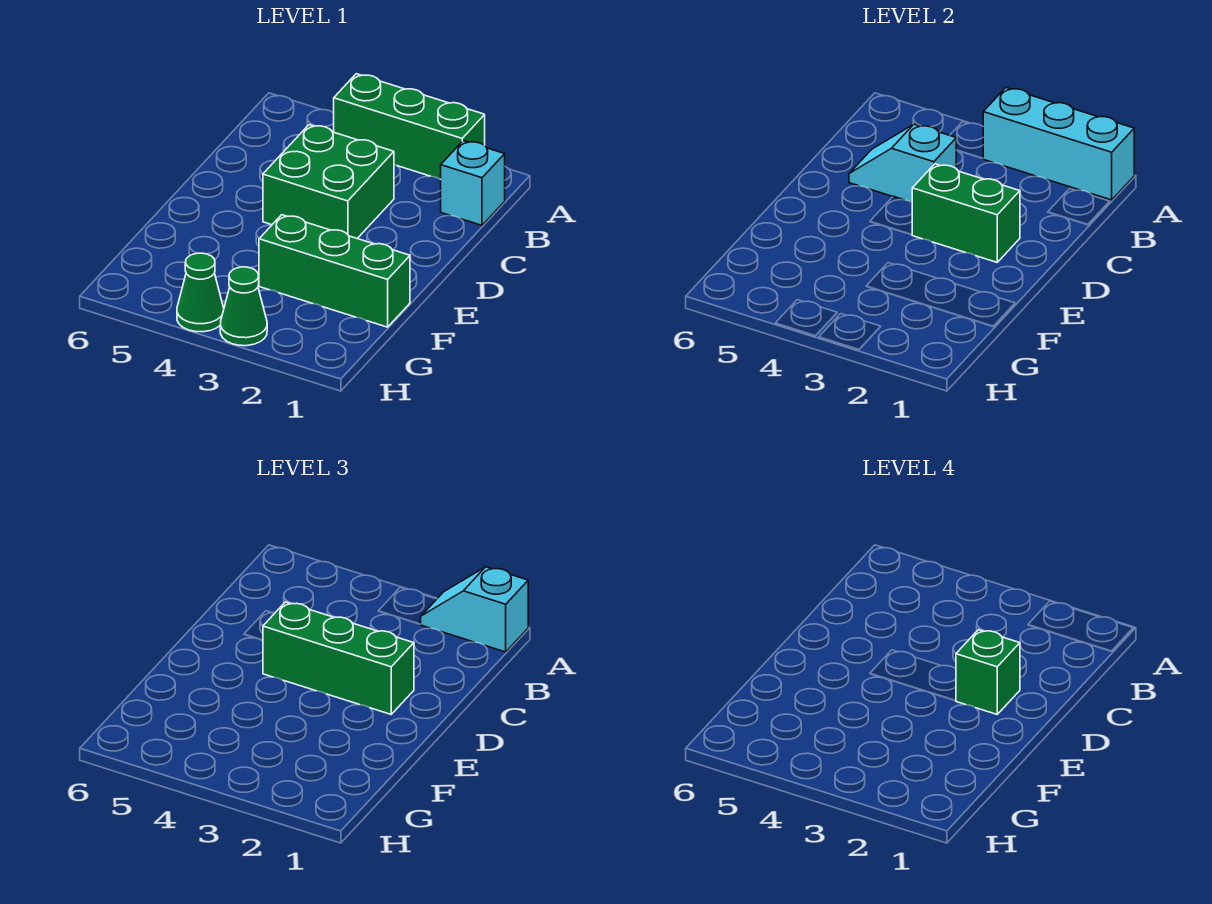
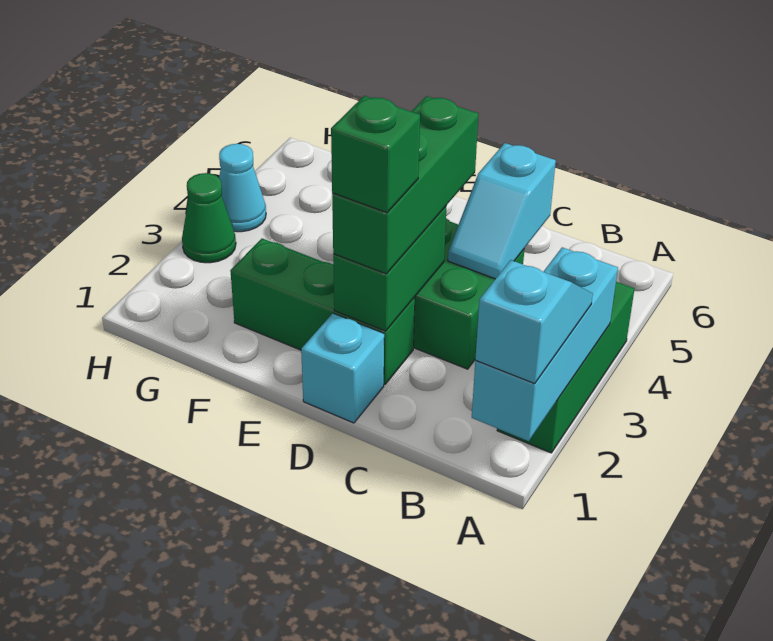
cyan brick B1 level 1 -> cyan brick D1 level 1
cyan slope C4:C5 level 2 top 4 -> cyan slope C4:C5 level 2 top 5
green brick F1:F3 level 1 -> green brick D2:F2 level 1
green cone H4 level 1 -> cyan cone H4 level 1

